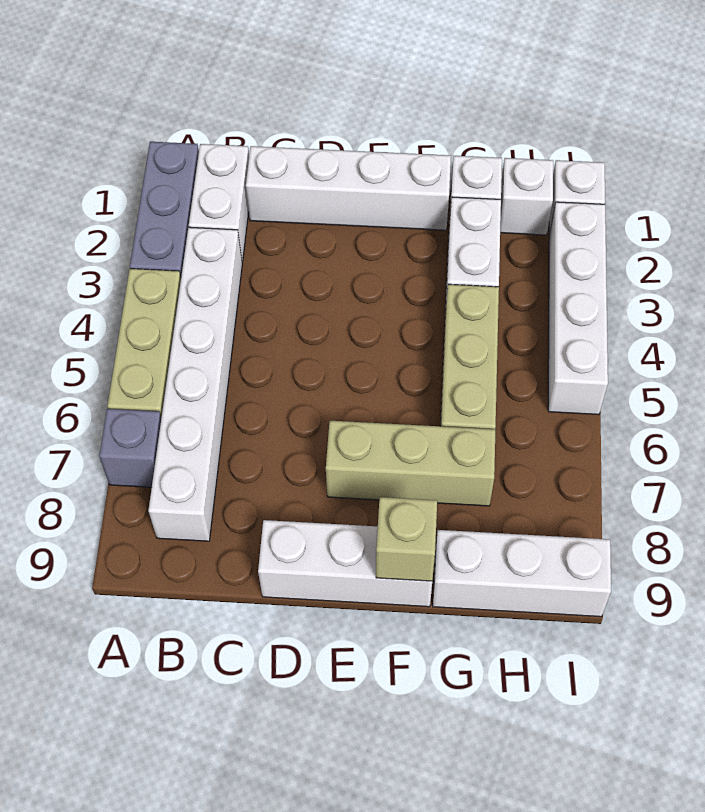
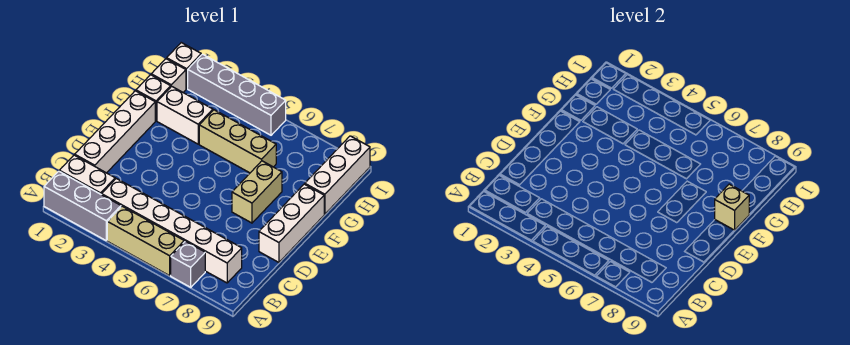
tan brick E7:G7 level 1 -> tan brick E7:F7 level 1
white brick I2:I5 level 1 -> grey brick I2:I5 level 1

